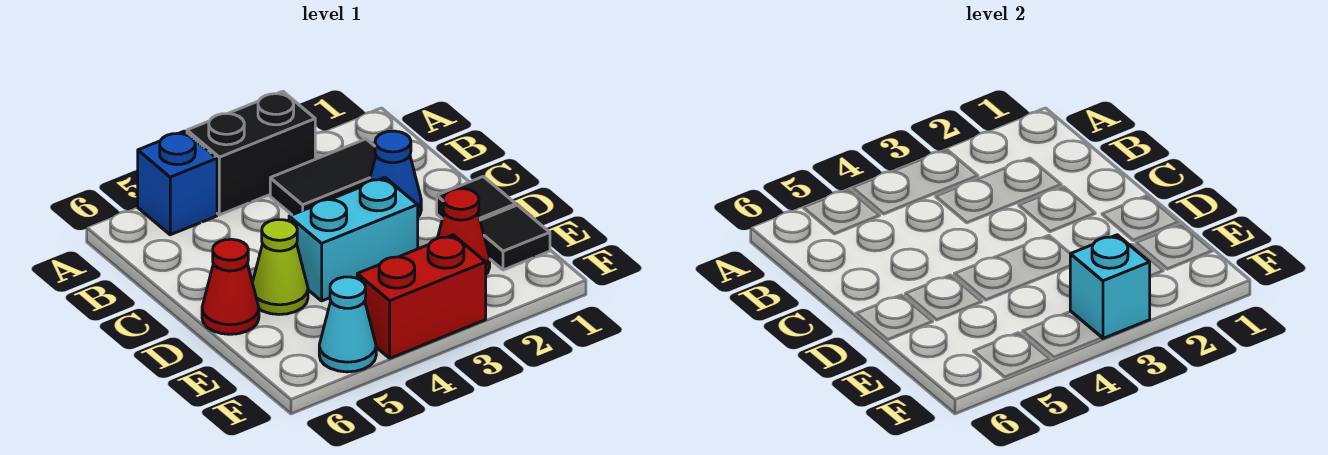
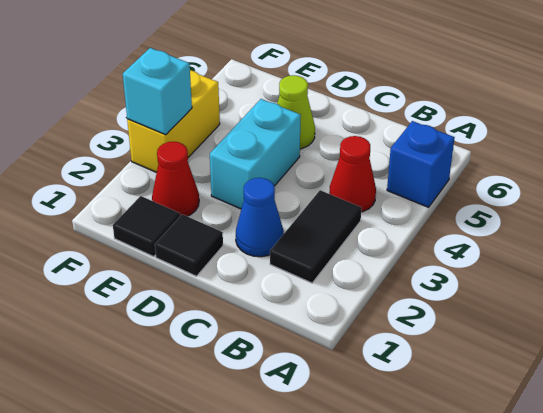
black brick A3:A4 level 1 -> none
red cone D6 level 1 -> red cone B4 level 1
red brick F3:F4 level 1 -> yellow brick F3:F4 level 1
cyan cone F5 level 1 -> none

